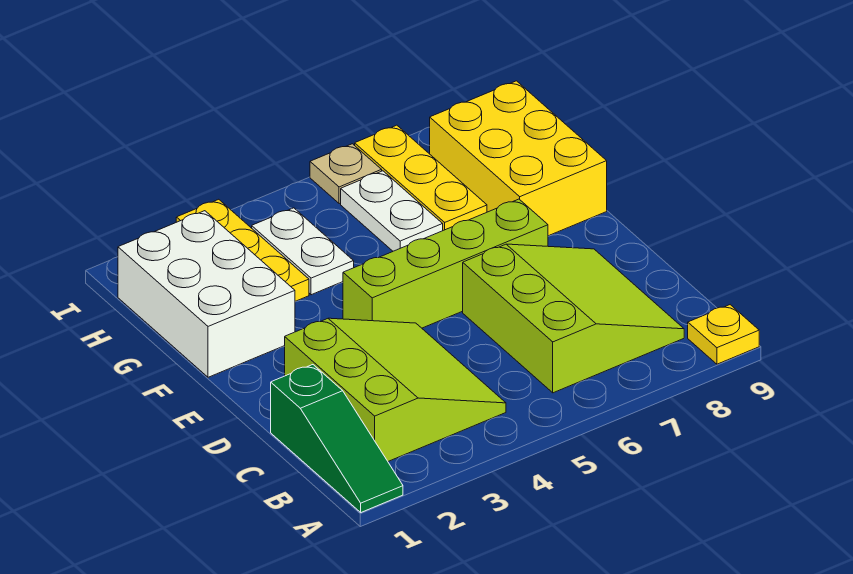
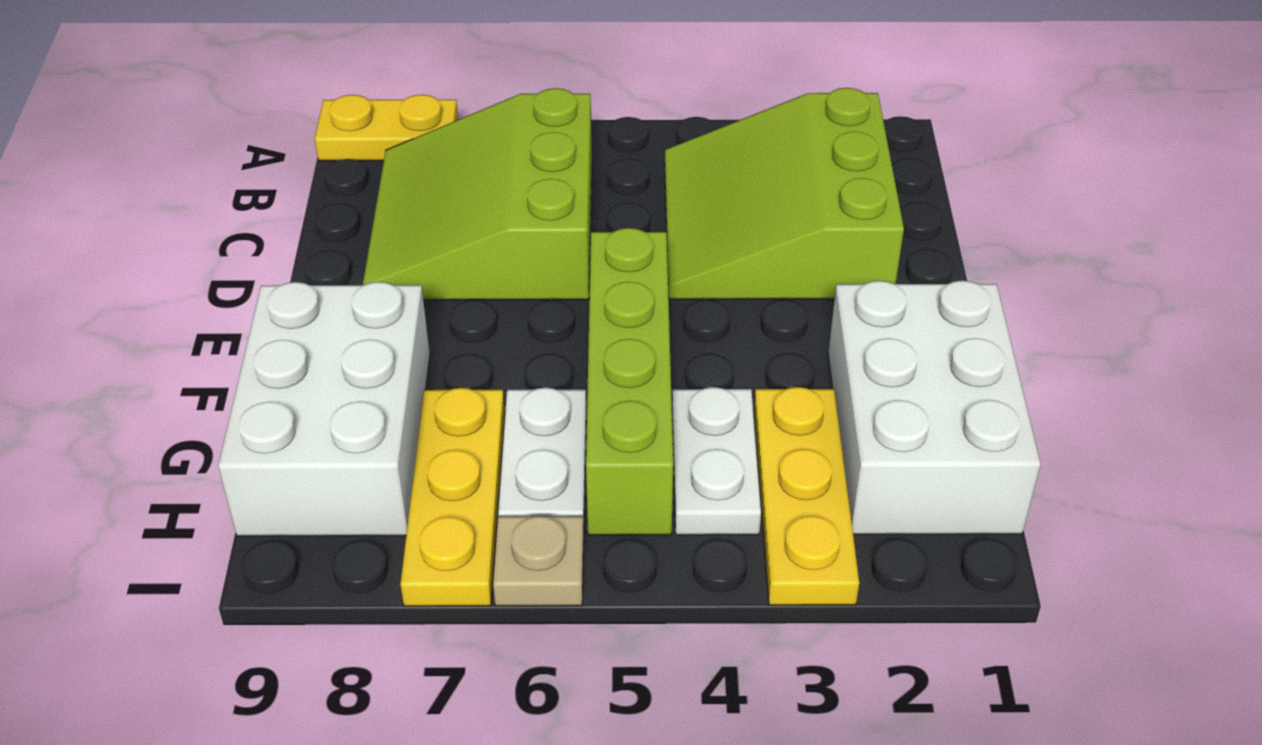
green slope A1:C1 level 1 top C -> none
yellow plate A9 level 1 -> yellow plate A8:A9 level 1
lime brick E4:E7 level 1 -> lime brick E5:H5 level 1
yellow brick F8:H9 level 1 -> white brick F8:H9 level 1

